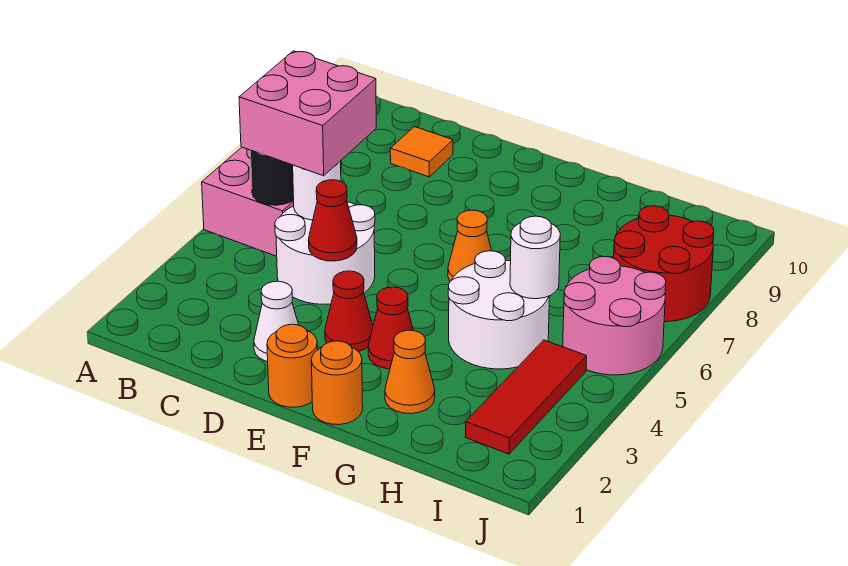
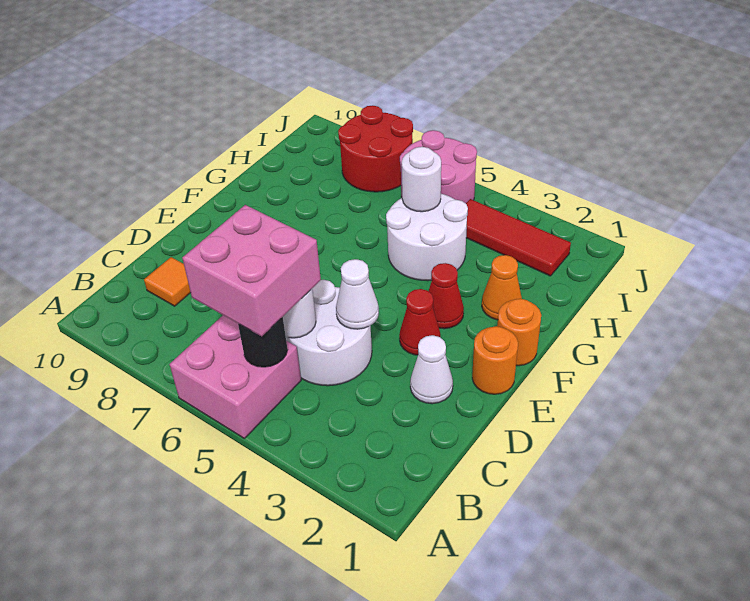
red cone D4 level 2 -> white cone D4 level 2
orange cone F6 level 1 -> none

